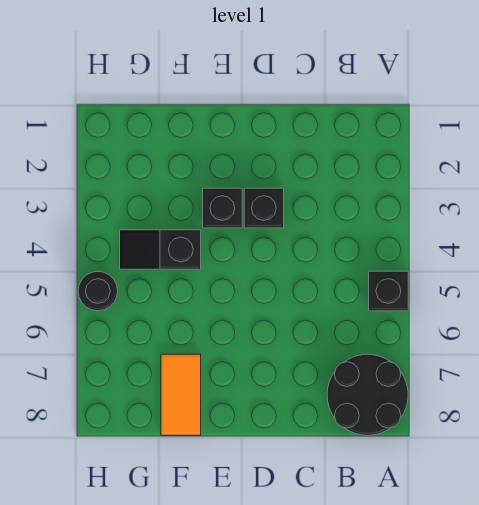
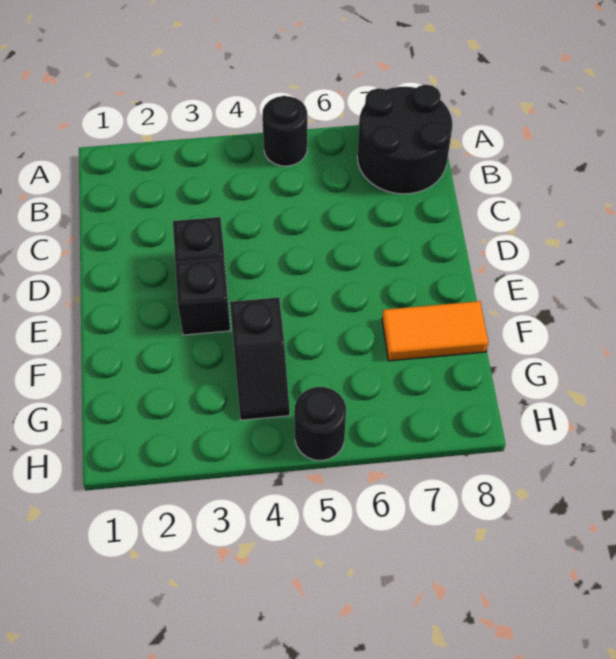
black brick A5 level 1 -> black round brick A5 level 1

